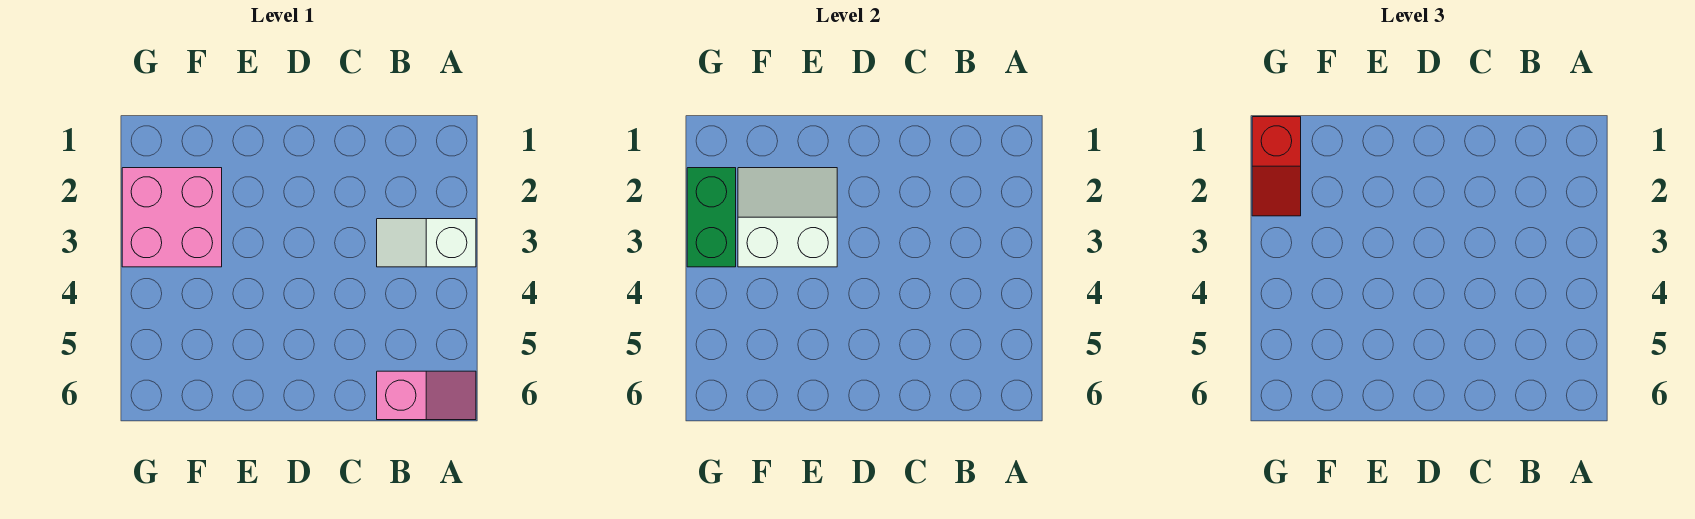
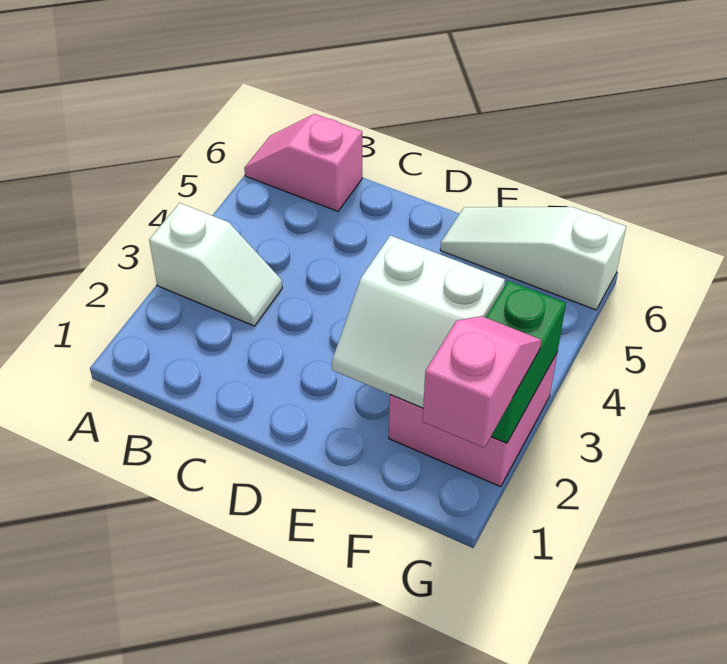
none -> white slope E6:G6 level 1 top G
red slope G1:G2 level 3 top 1 -> pink slope G1:G2 level 3 top 1

